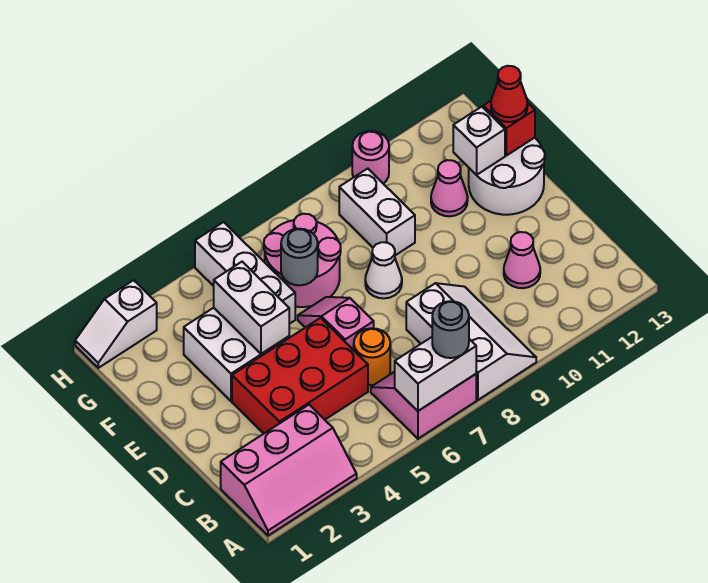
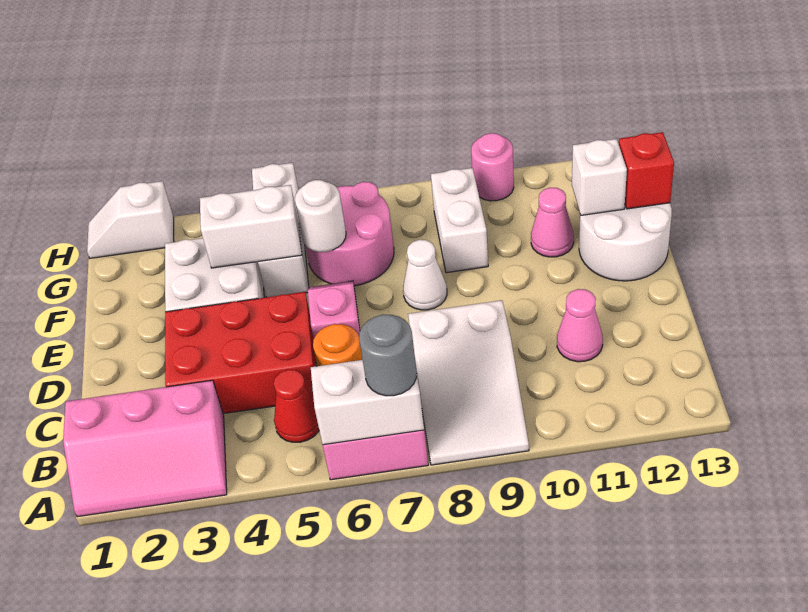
white slope A8:C9 level 1 top 8 -> white slope A8:C9 level 1 top C
white brick E4:F4 level 2 -> white brick F4:F5 level 2
grey round brick F6 level 2 -> white round brick F6 level 2
red cone F13 level 3 -> red cone B5 level 1

